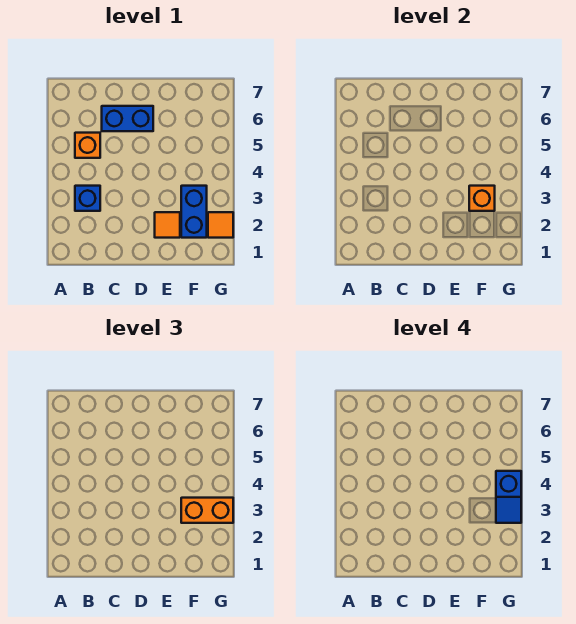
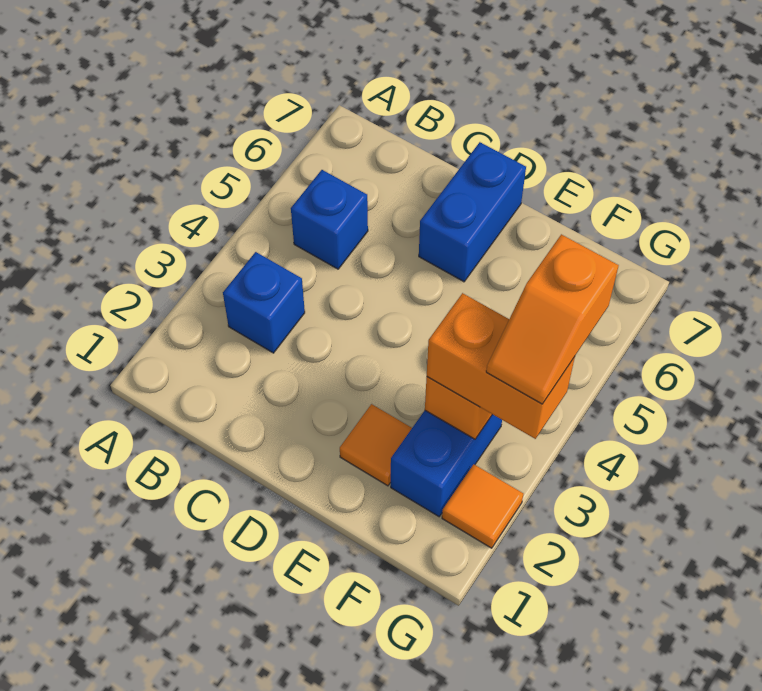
orange brick B5 level 1 -> blue brick B5 level 1
blue brick C6:D6 level 1 -> blue brick D6:D7 level 1
blue slope G3:G4 level 4 top 4 -> orange slope G3:G4 level 4 top 4

